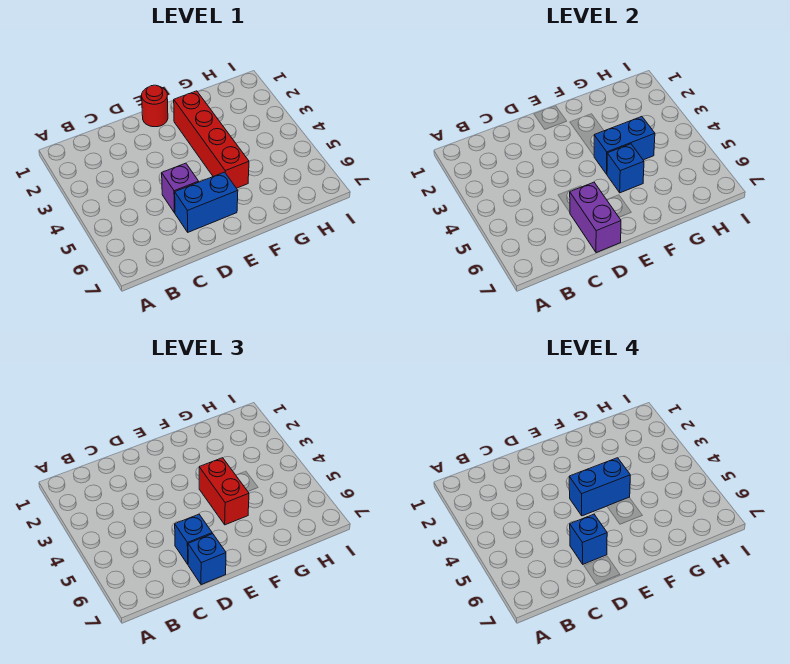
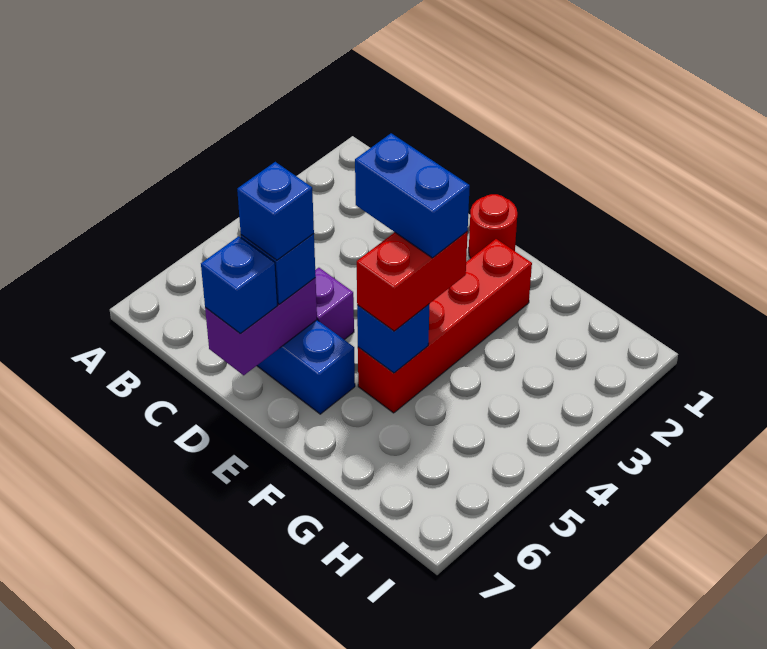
blue brick F4:G4 level 2 -> none

